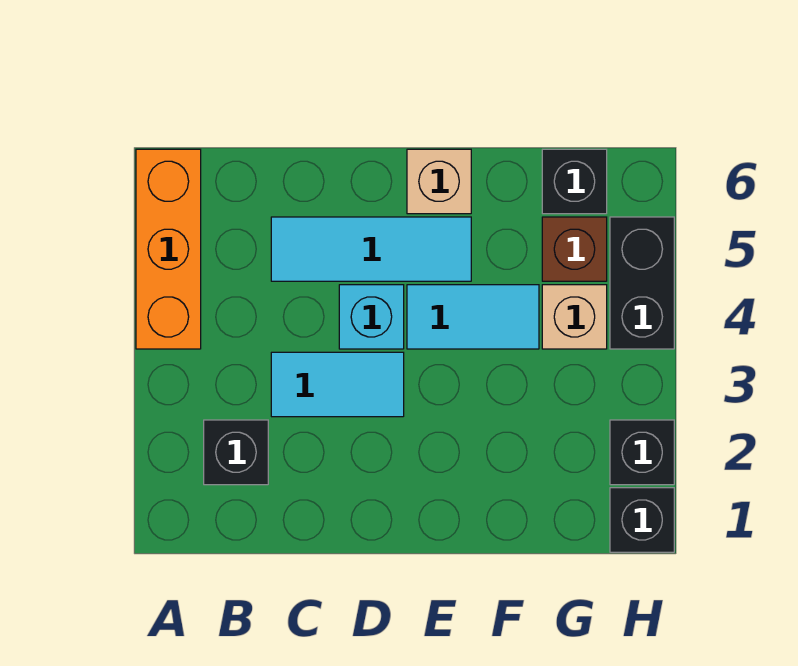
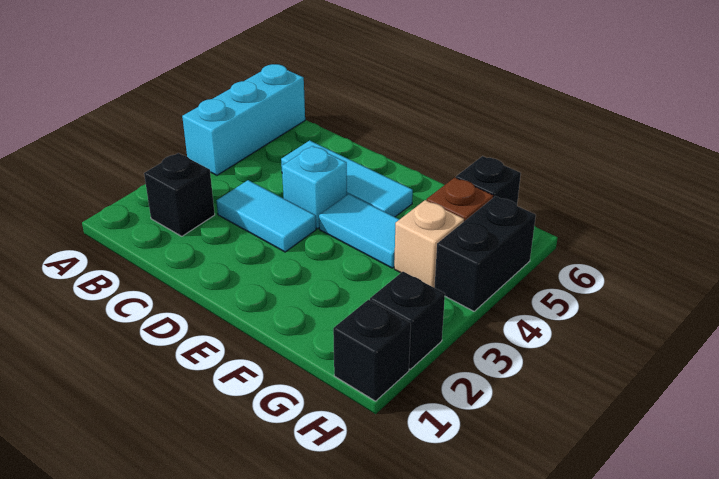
orange brick A4:A6 level 1 -> cyan brick A4:A6 level 1
tan brick E6 level 1 -> none

